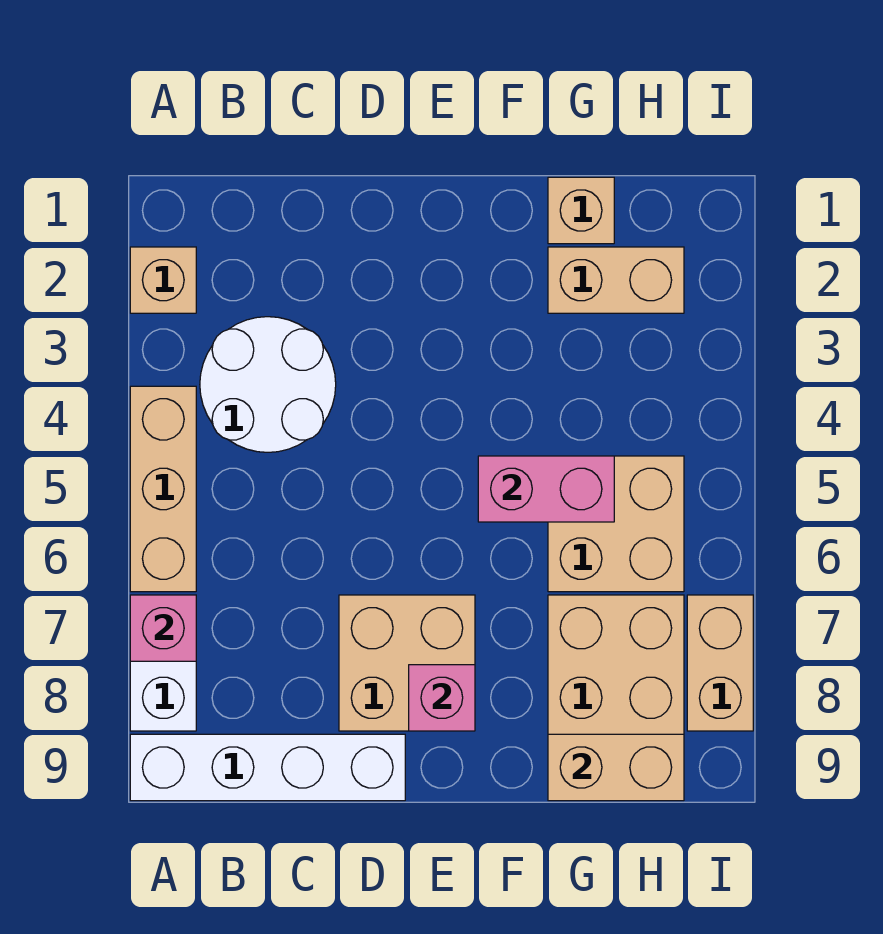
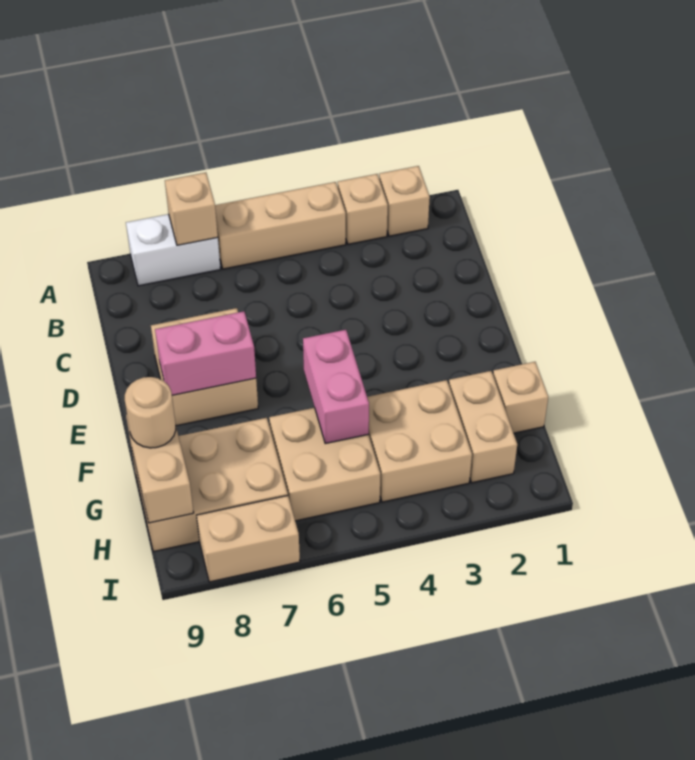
none -> tan brick A3 level 1
pink brick A7 level 2 -> tan brick A7 level 2
white brick A9:D9 level 1 -> none
white round brick B3:C4 level 1 -> none
pink brick E8 level 2 -> pink brick E7:E8 level 2
none -> tan brick G3:H4 level 1
none -> tan round brick G9 level 3

